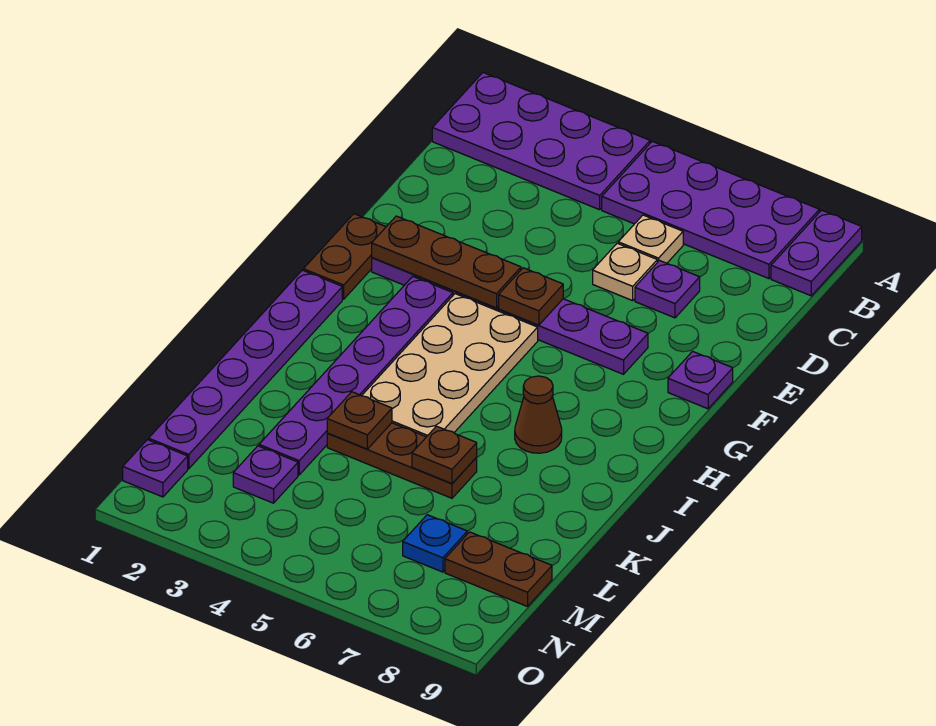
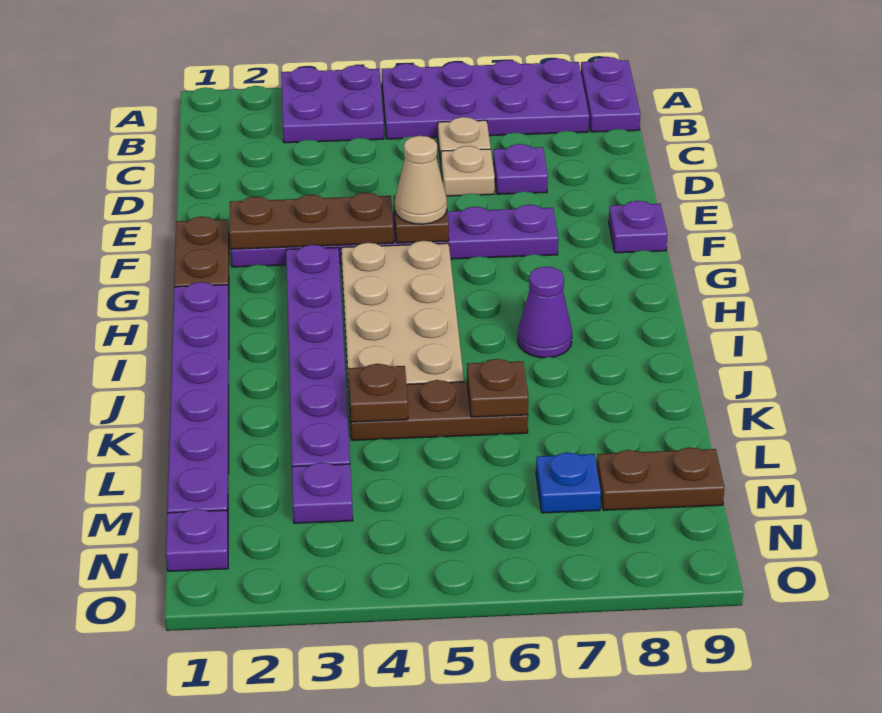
purple plate A1:B4 level 1 -> purple plate A3:B4 level 1
none -> tan cone F5 level 3
brown cone I7 level 1 -> purple cone I7 level 1

